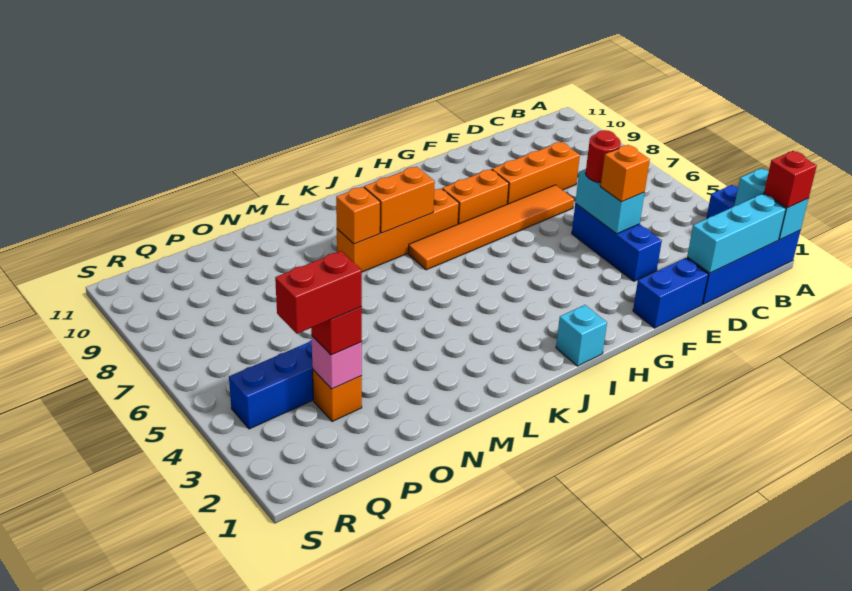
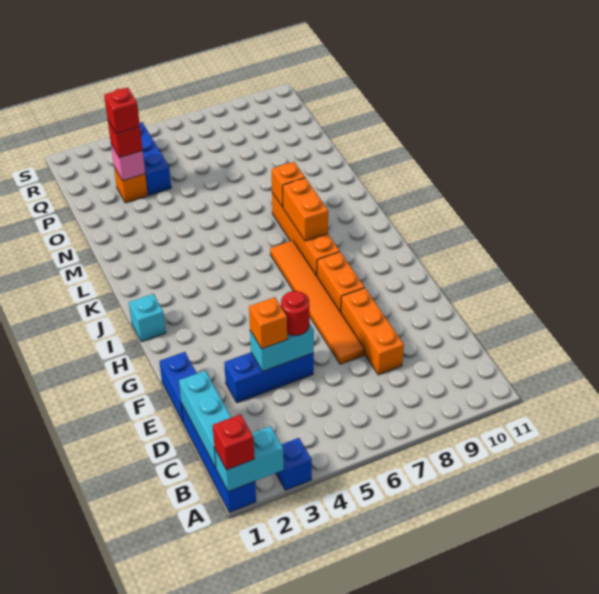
red brick P3:Q3 level 4 -> red brick P3 level 4

